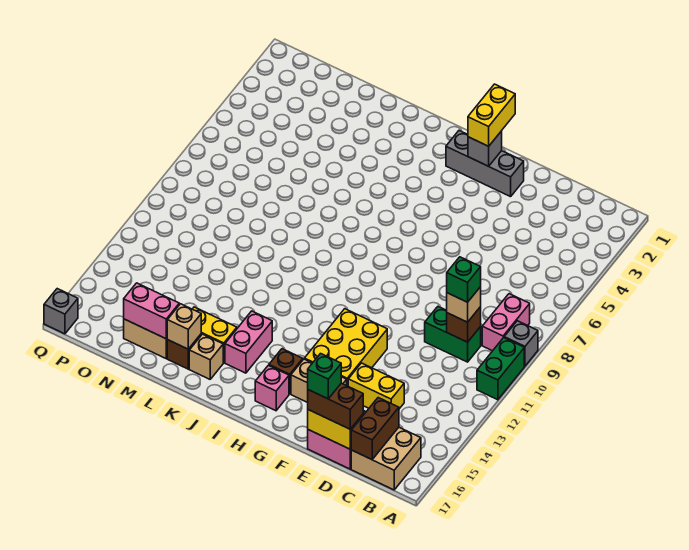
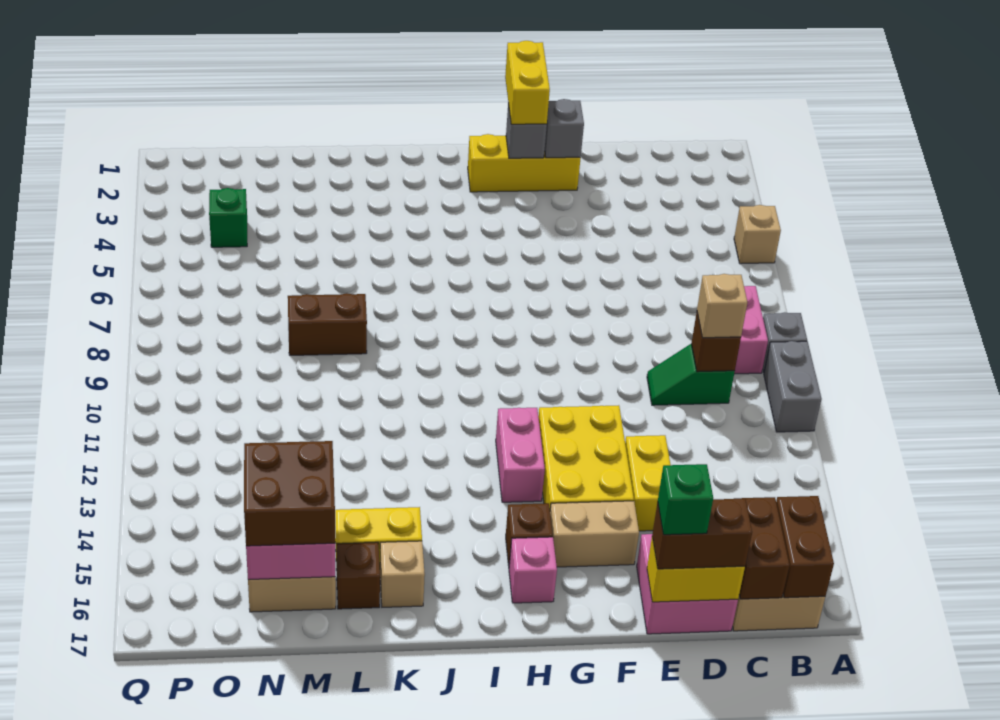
green brick A10:A11 level 1 -> grey brick A10:A11 level 1
none -> brown brick B16:B17 level 2
green brick C10:D10 level 1 -> green slope C10:D10 level 1 top C
green brick C10 level 4 -> green brick O4 level 1
yellow brick D14:E14 level 1 -> yellow brick E13:E14 level 1
grey brick F2:H2 level 1 -> yellow brick F2:H2 level 1
pink brick J14:J15 level 1 -> pink brick H12:H13 level 1
none -> brown brick L8:M8 level 1
tan brick L16 level 2 -> tan brick A5 level 1
none -> brown brick M15:N16 level 3
grey brick Q17 level 1 -> grey brick F2 level 2

